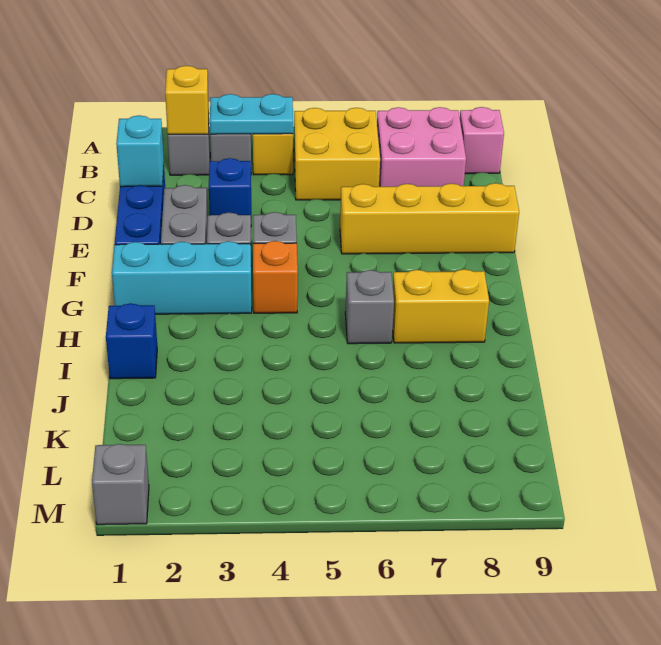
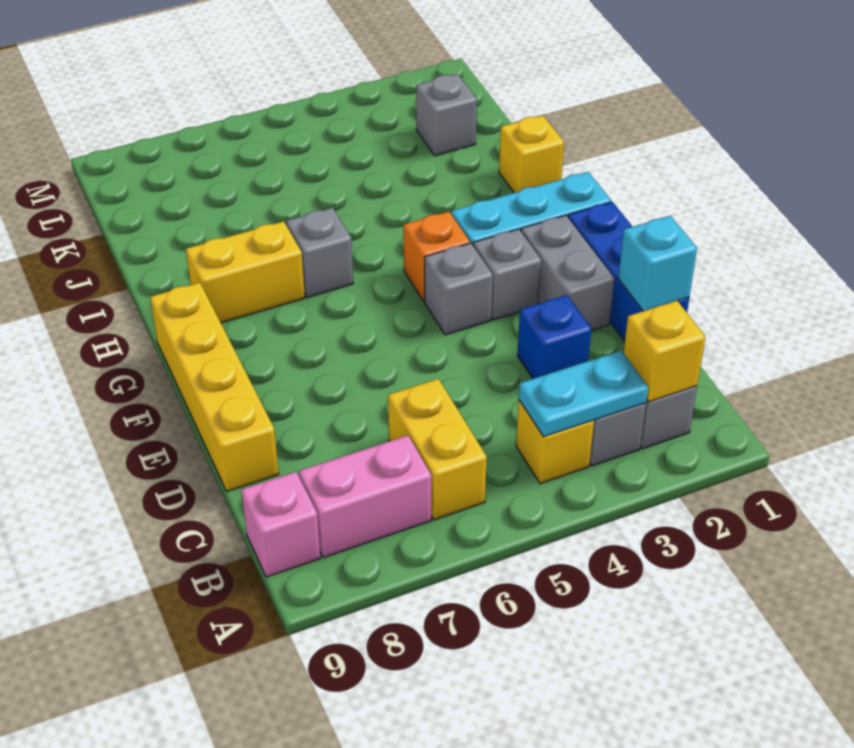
yellow brick B5:C6 level 1 -> yellow brick B6:C6 level 1
pink brick B7:C8 level 1 -> pink brick B7:B8 level 1
yellow brick E6:E9 level 1 -> yellow brick D9:G9 level 1
blue brick I1 level 1 -> yellow brick I1 level 1
grey brick M1 level 1 -> grey brick K2 level 1

